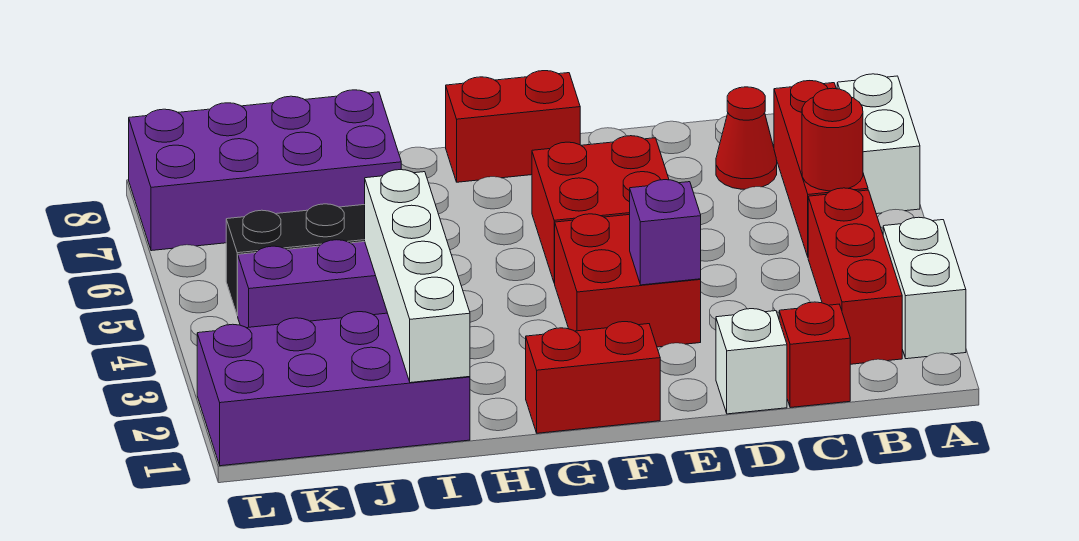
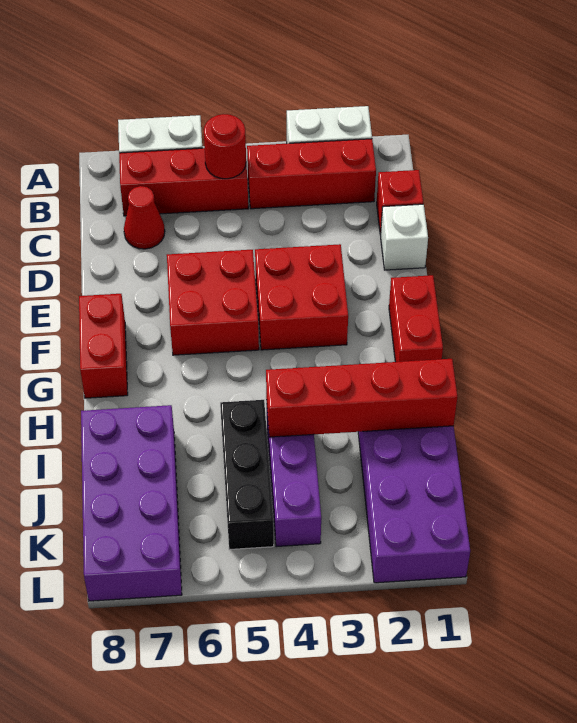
purple brick E3 level 2 -> none
white brick I1:I4 level 2 -> red brick I1:I4 level 2

